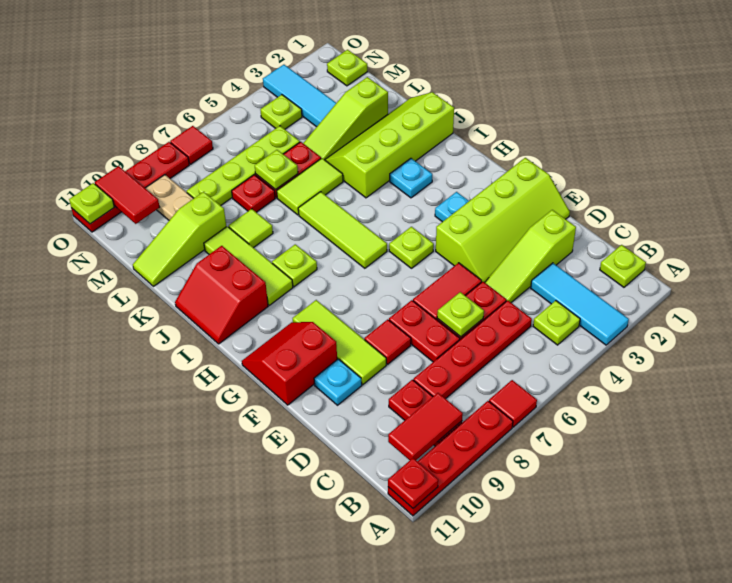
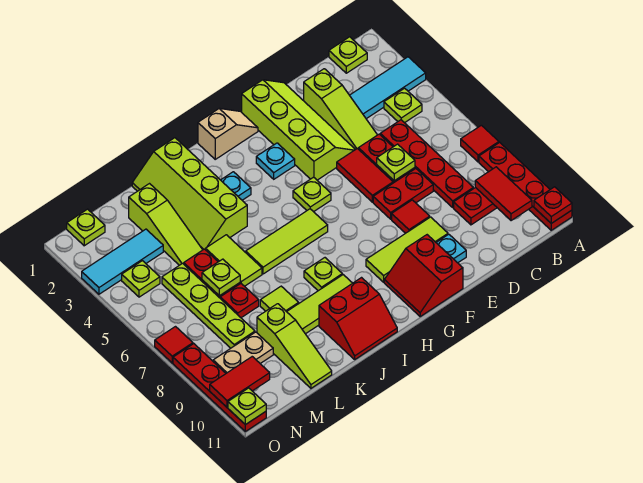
none -> tan slope G1:H1 level 1 top H

